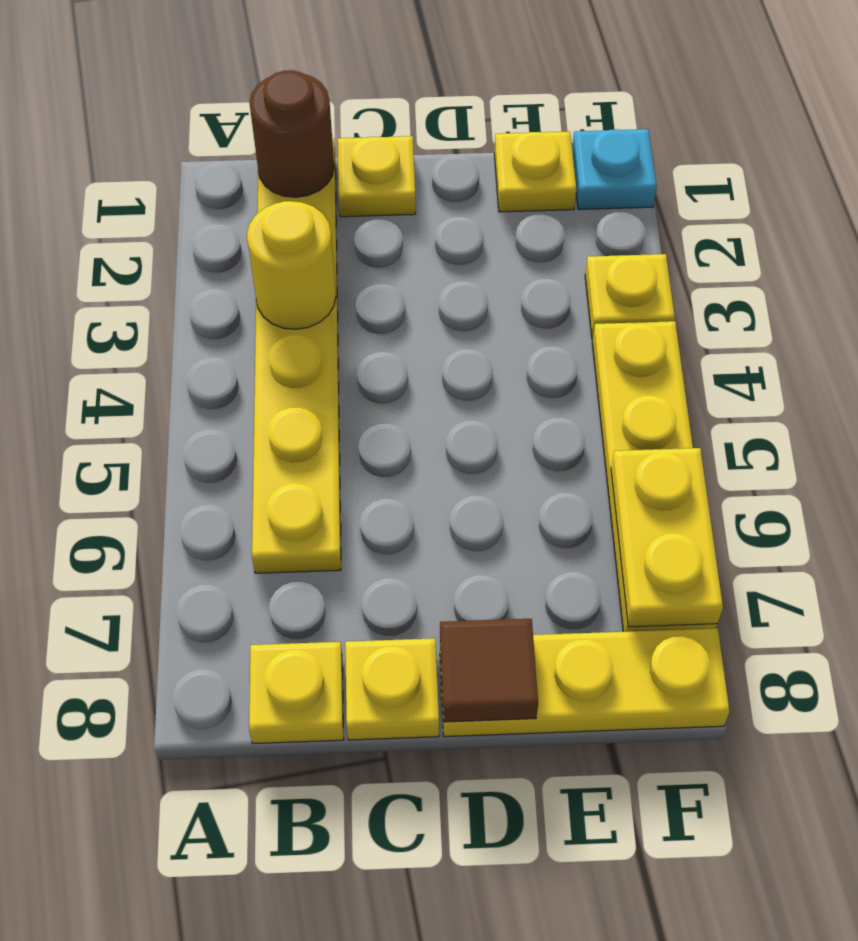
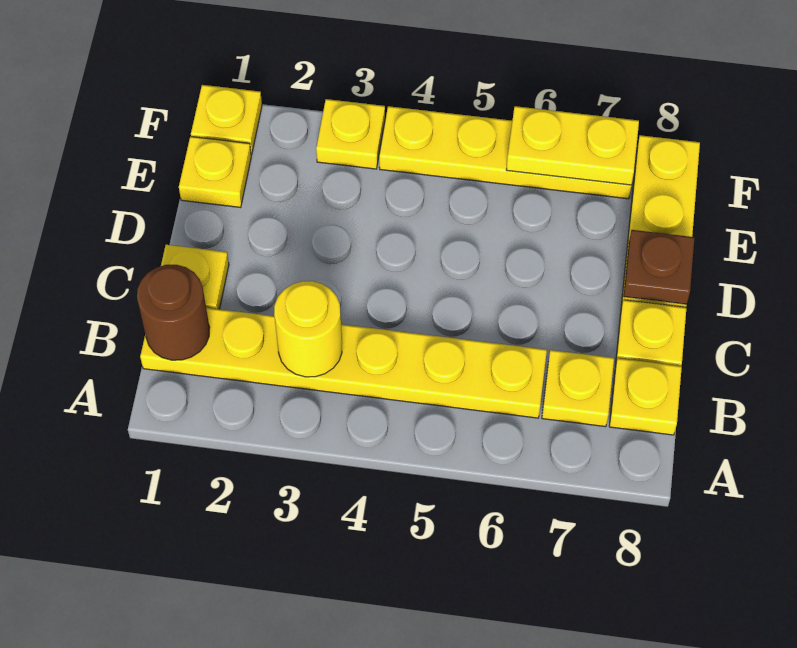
none -> yellow plate B7 level 1
brown tile D8 level 2 -> brown plate D8 level 2
cyan plate F1 level 1 -> yellow plate F1 level 1

